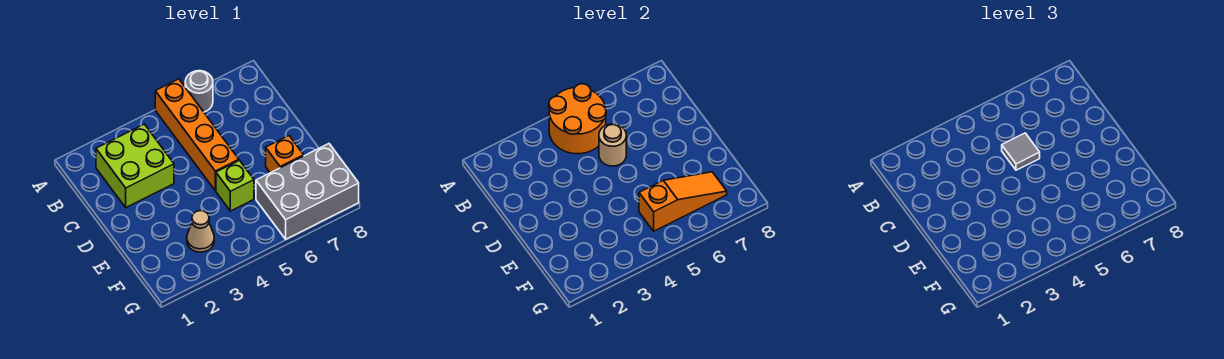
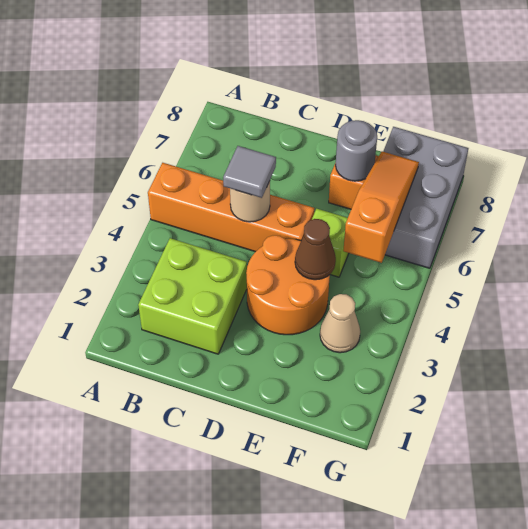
orange round brick A4:B5 level 2 -> orange round brick D3:E4 level 1
grey round brick A6 level 1 -> grey round brick E7 level 2
none -> brown cone E4 level 2

